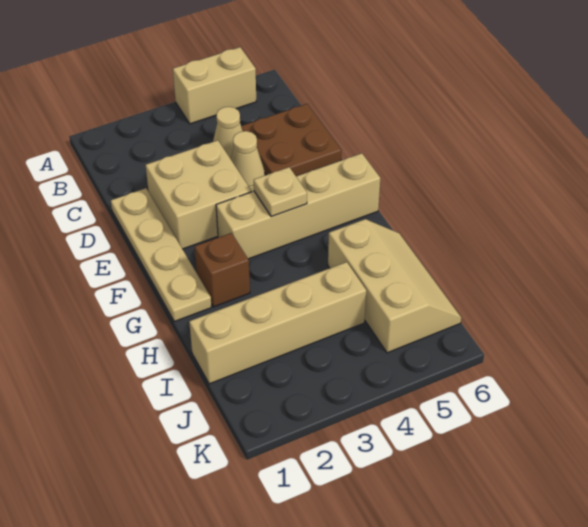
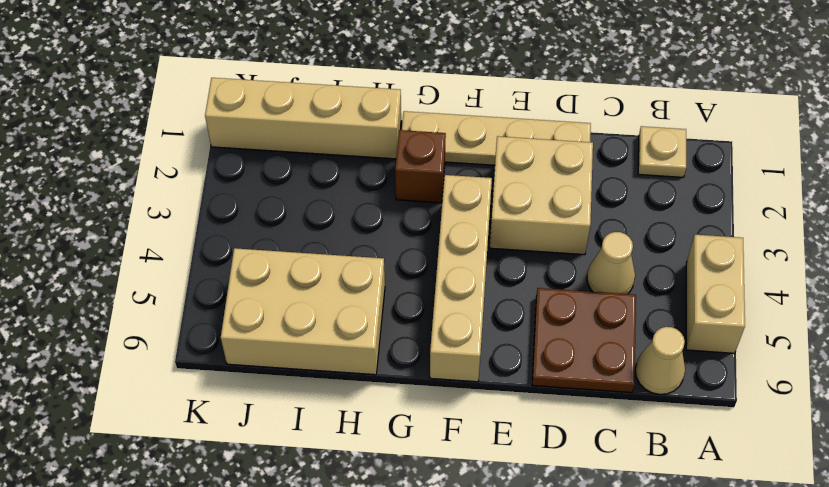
tan cone D4 level 1 -> tan cone B6 level 1
tan plate F4 level 2 -> tan plate B1 level 1
tan slope H5:J6 level 1 top 5 -> tan brick H5:J6 level 1
tan brick I1:I4 level 1 -> tan brick H1:K1 level 1

